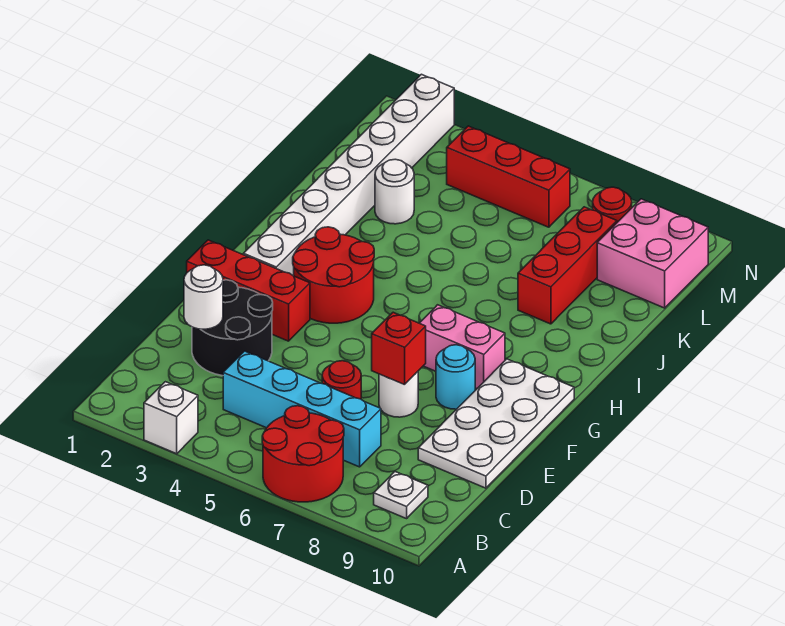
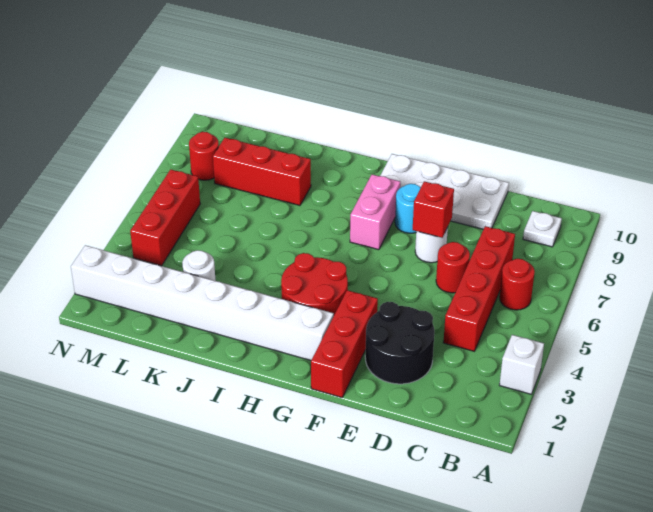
red round brick A6:B7 level 1 -> red round brick B6 level 1
cyan brick C4:C7 level 1 -> red brick C4:C7 level 1
white round brick D2 level 2 -> none
pink brick L9:M10 level 1 -> none

